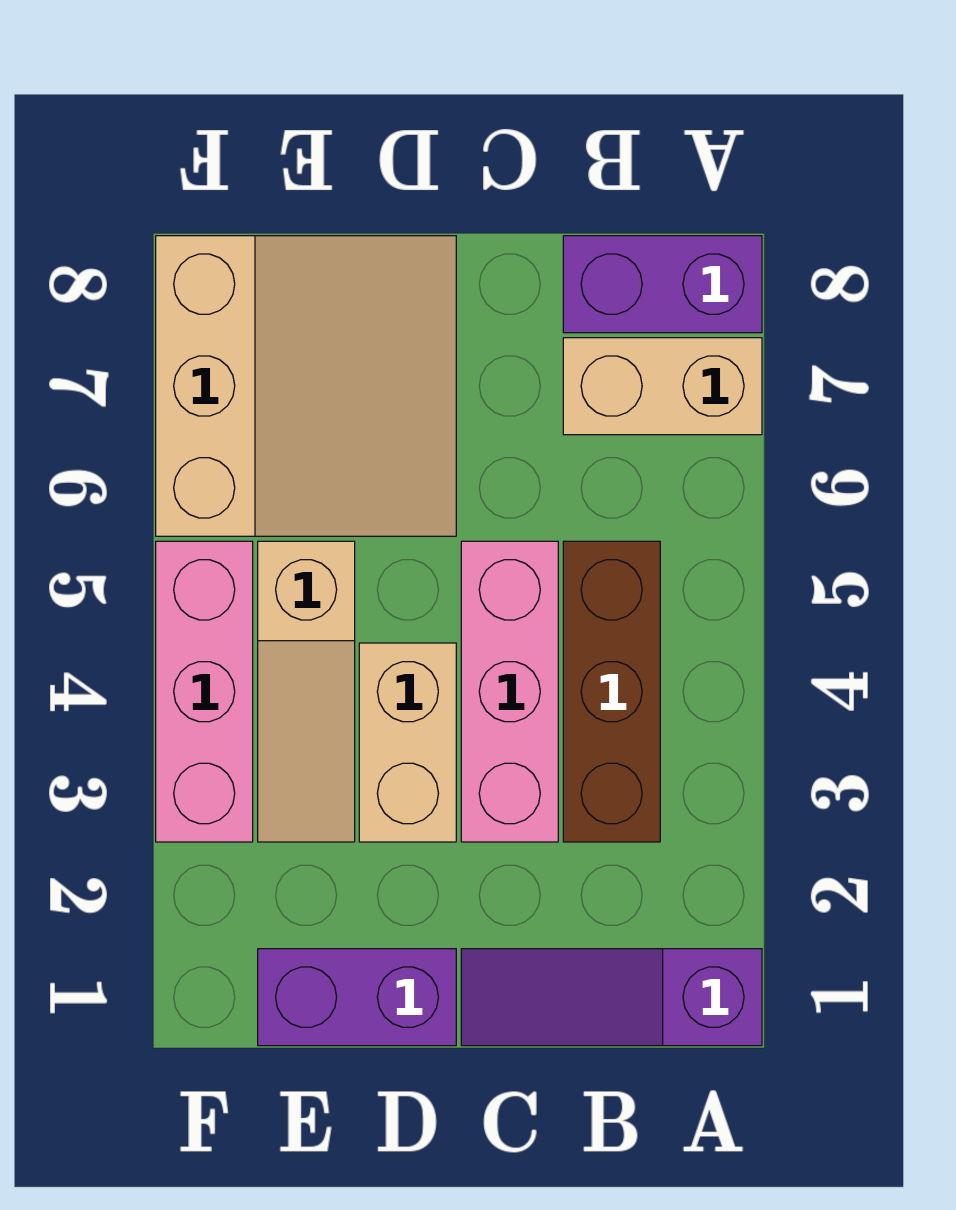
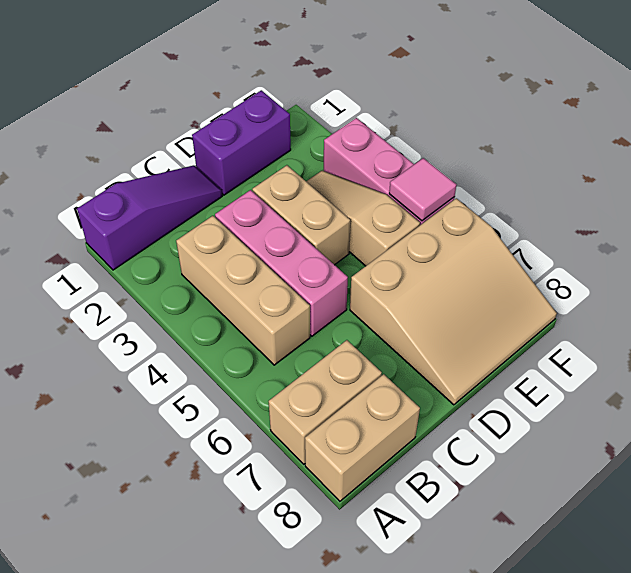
purple brick A8:B8 level 1 -> tan brick A8:B8 level 1
brown brick B3:B5 level 1 -> tan brick B3:B5 level 1
tan slope D6:F8 level 1 top F -> tan slope D6:F8 level 1 top 6
none -> pink tile F5 level 2

